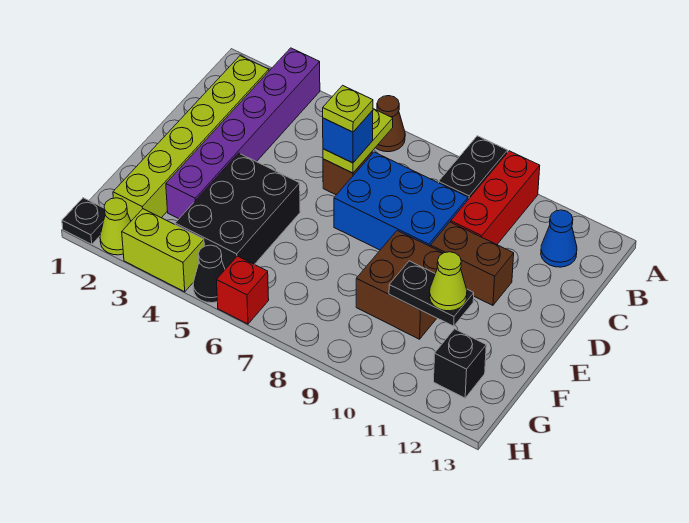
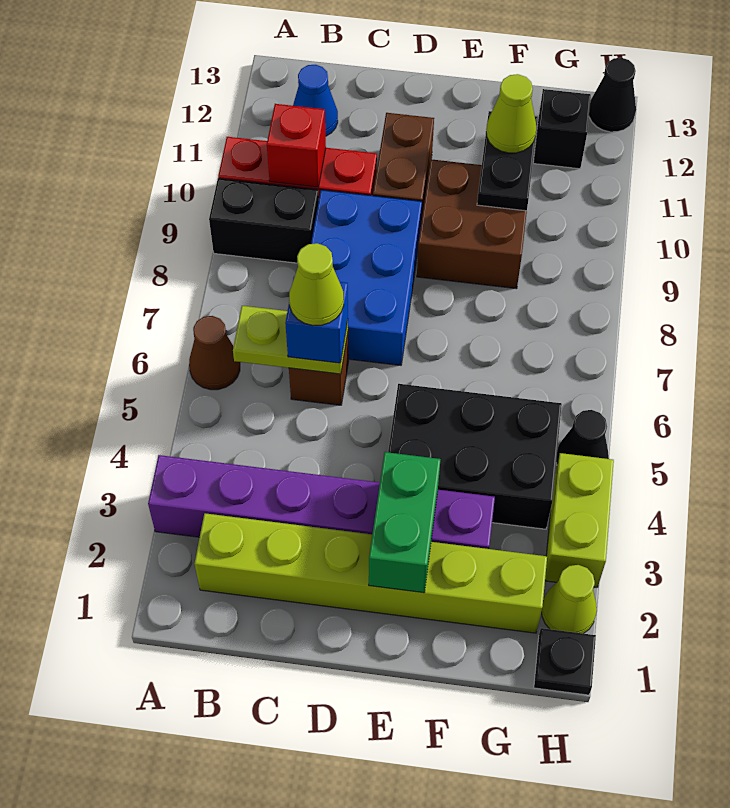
lime plate C6 level 4 -> lime cone C6 level 4
none -> green brick E2:E3 level 2
red brick H6 level 1 -> red brick B10 level 2
none -> black cone H13 level 1

